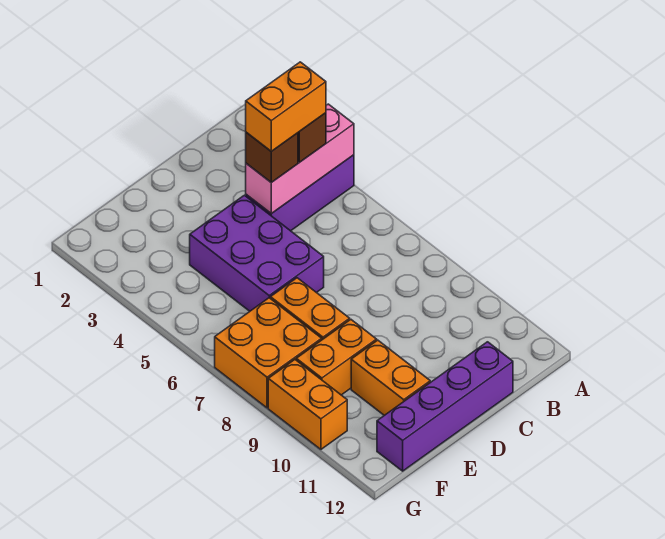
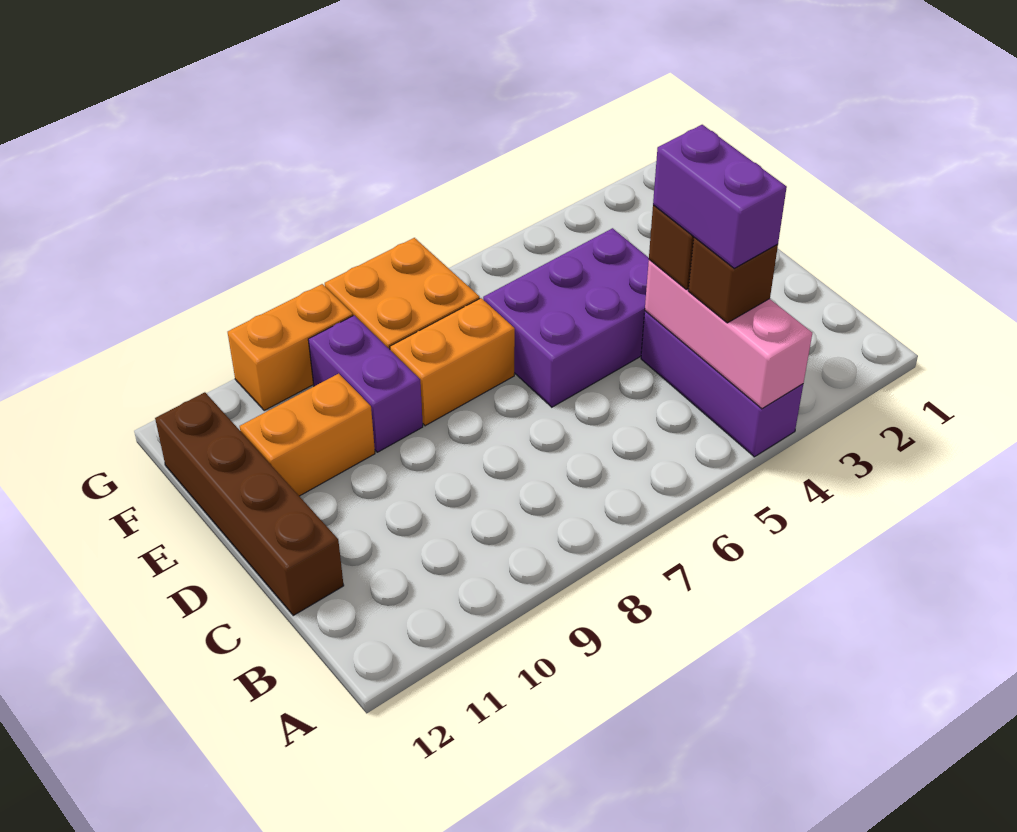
orange brick B4:C4 level 4 -> purple brick B4:C4 level 4
purple brick C12:F12 level 1 -> brown brick C12:F12 level 1
orange brick E9:F9 level 1 -> purple brick E9:F9 level 1

